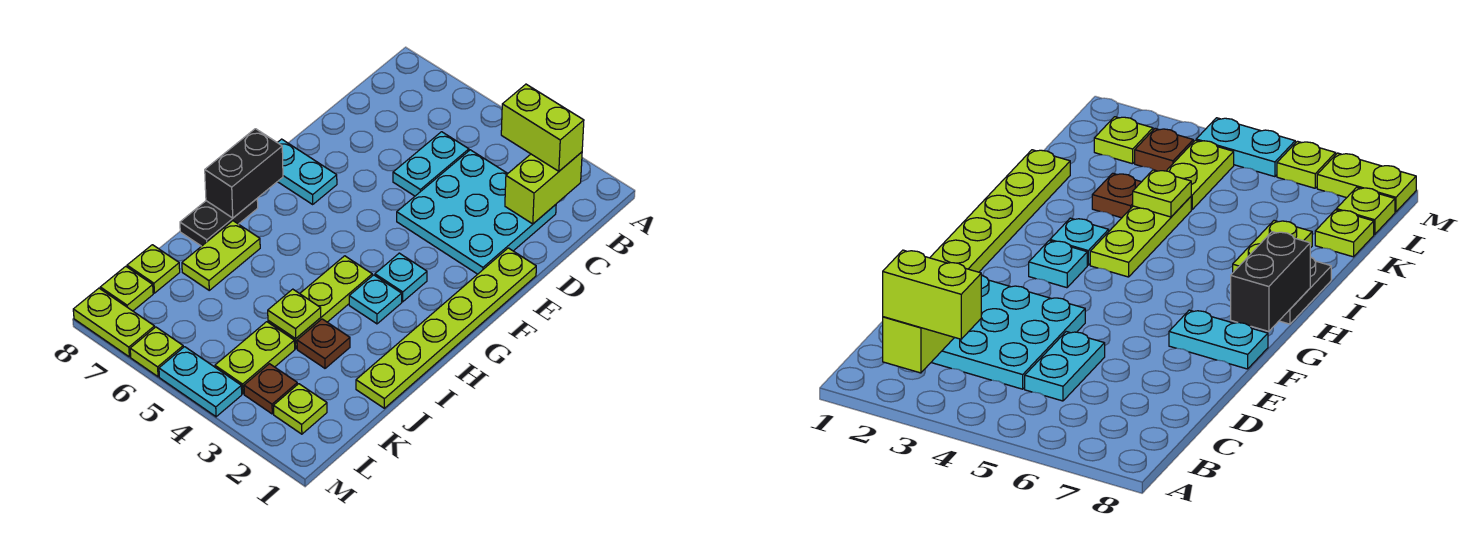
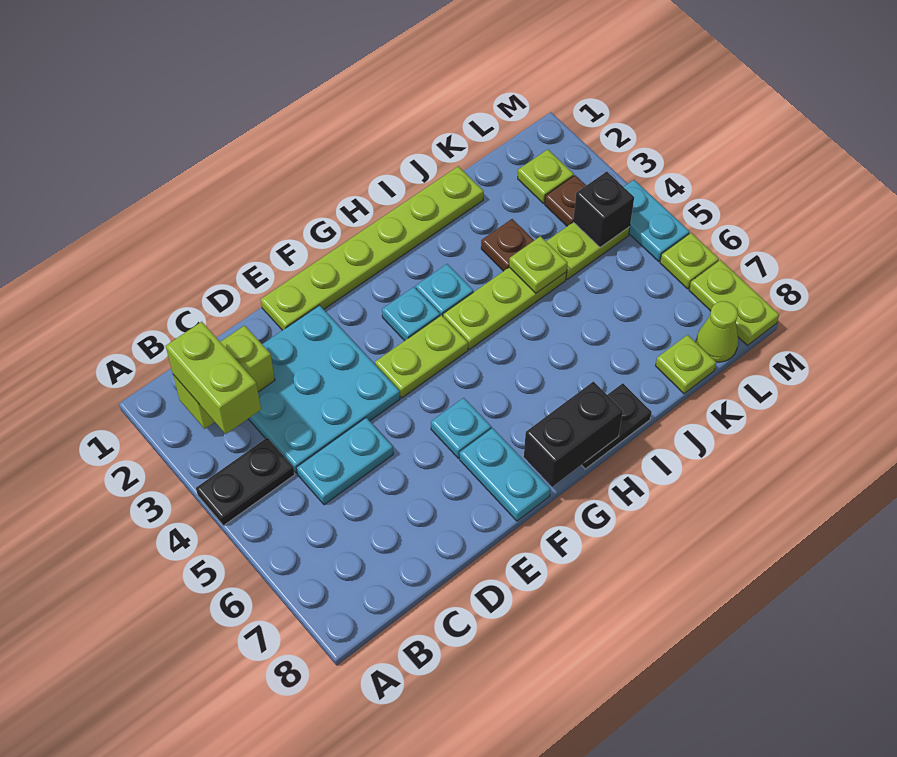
none -> black plate A4:B4 level 1
none -> cyan plate F6 level 1
lime plate I7:J7 level 1 -> lime plate F4:G4 level 1
none -> black brick L4 level 2
lime plate L8 level 1 -> lime cone L8 level 1

